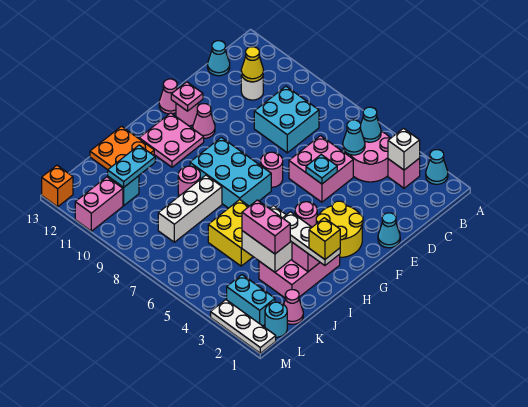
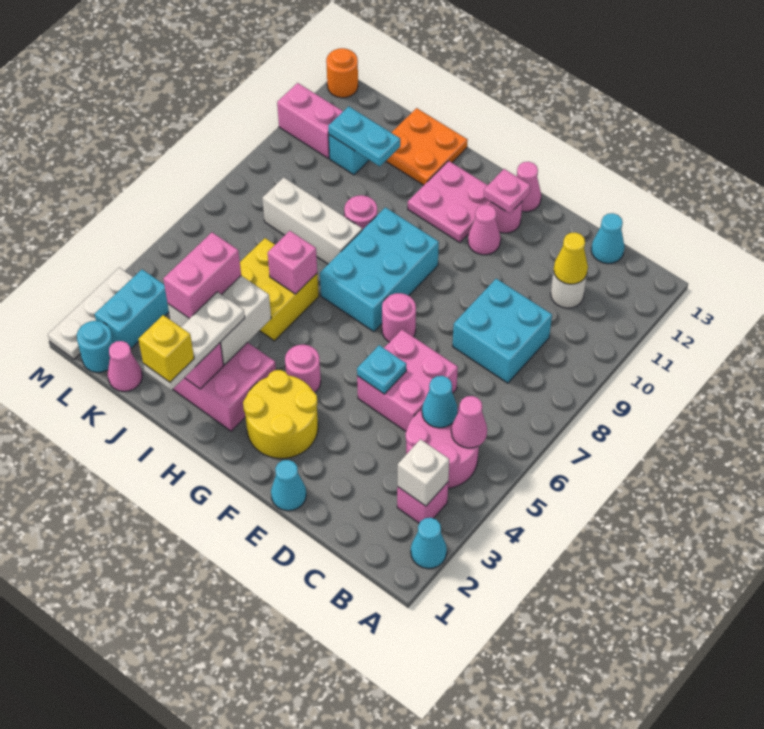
cyan cone B5 level 2 -> pink cone B5 level 2
none -> pink brick I6 level 2
orange brick M13 level 1 -> orange round brick M13 level 1

